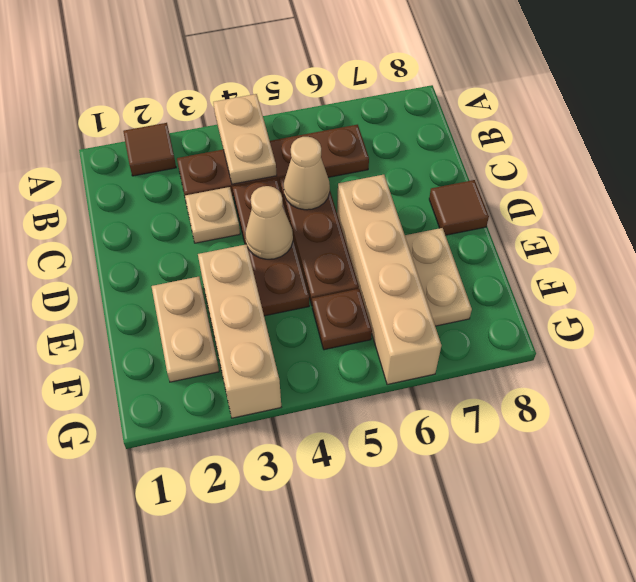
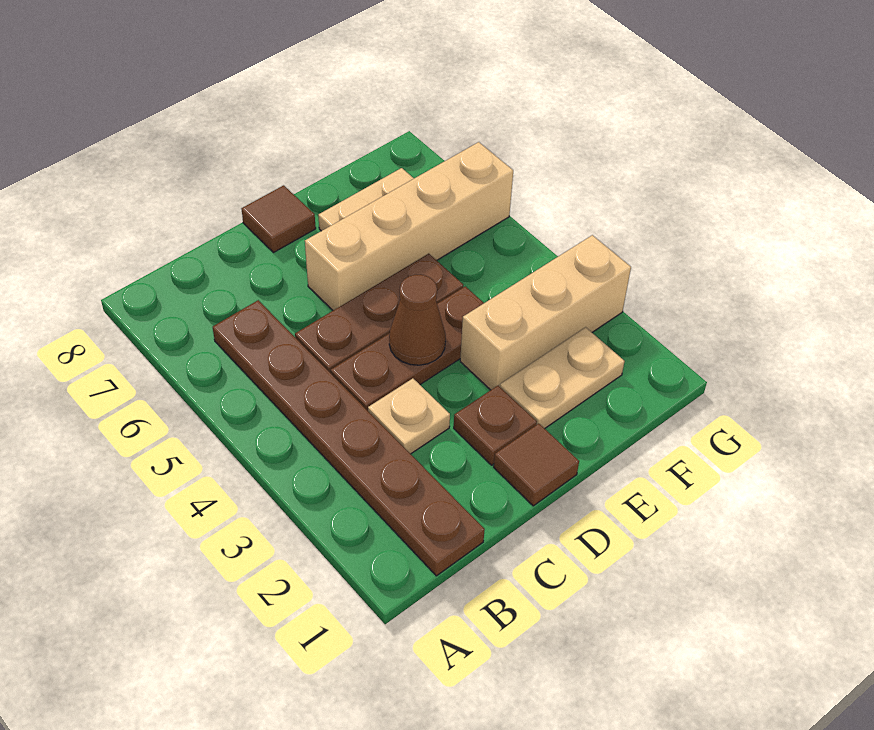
brown tile A2 level 1 -> brown tile D1 level 1
tan plate A4:B4 level 2 -> none
brown plate B3:B6 level 1 -> brown plate B1:B6 level 1
tan cone C5 level 2 -> none
tan cone D4 level 2 -> brown cone D4 level 2
brown plate F5 level 1 -> brown plate D2 level 1

